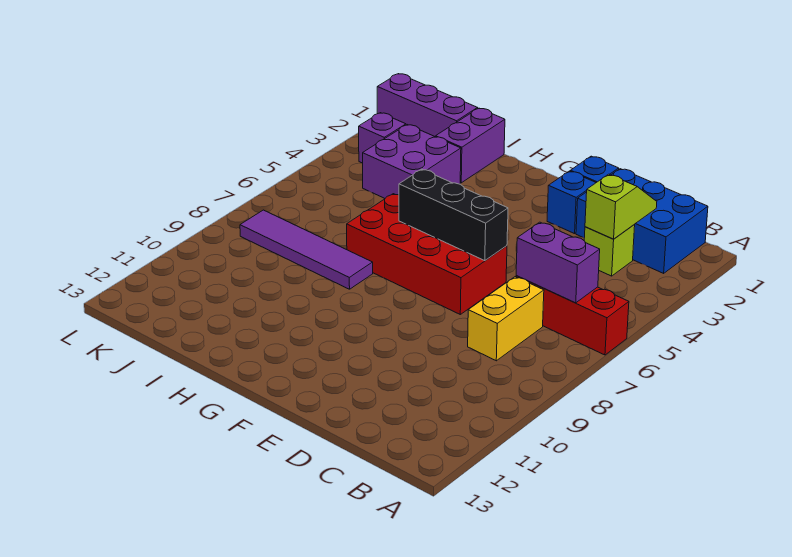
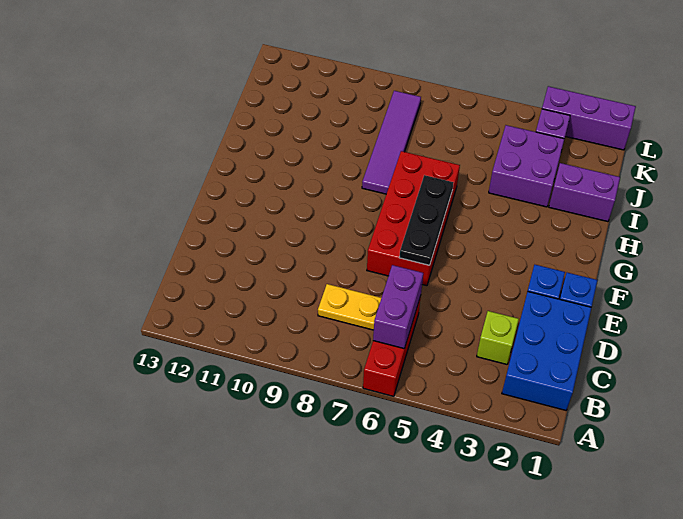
lime slope C2:C3 level 2 top 3 -> none
yellow brick C7:C8 level 1 -> yellow plate C7:C8 level 1
black brick E6:G6 level 2 -> black plate E6:G6 level 2
purple brick J1:L1 level 1 -> purple brick L1:L3 level 1

